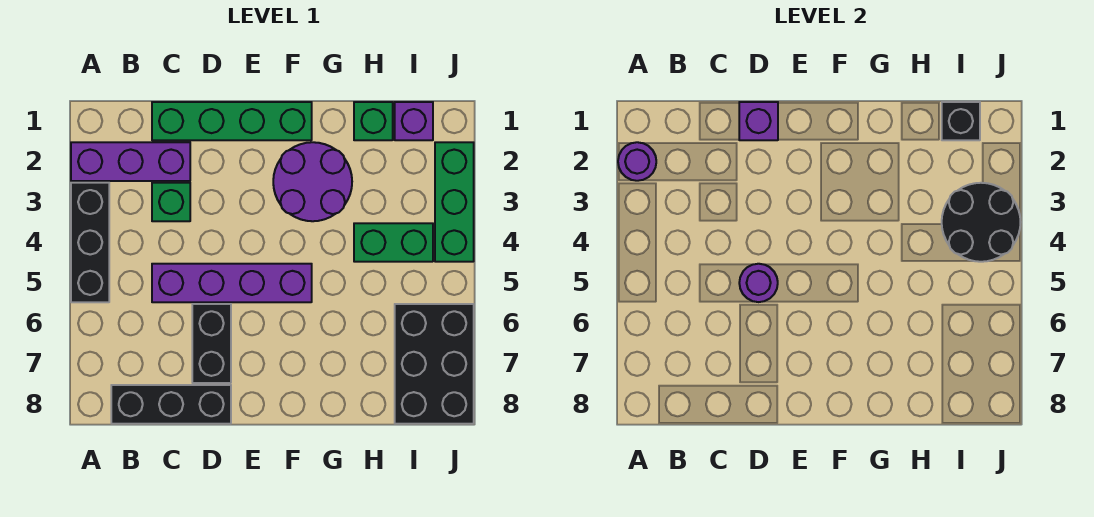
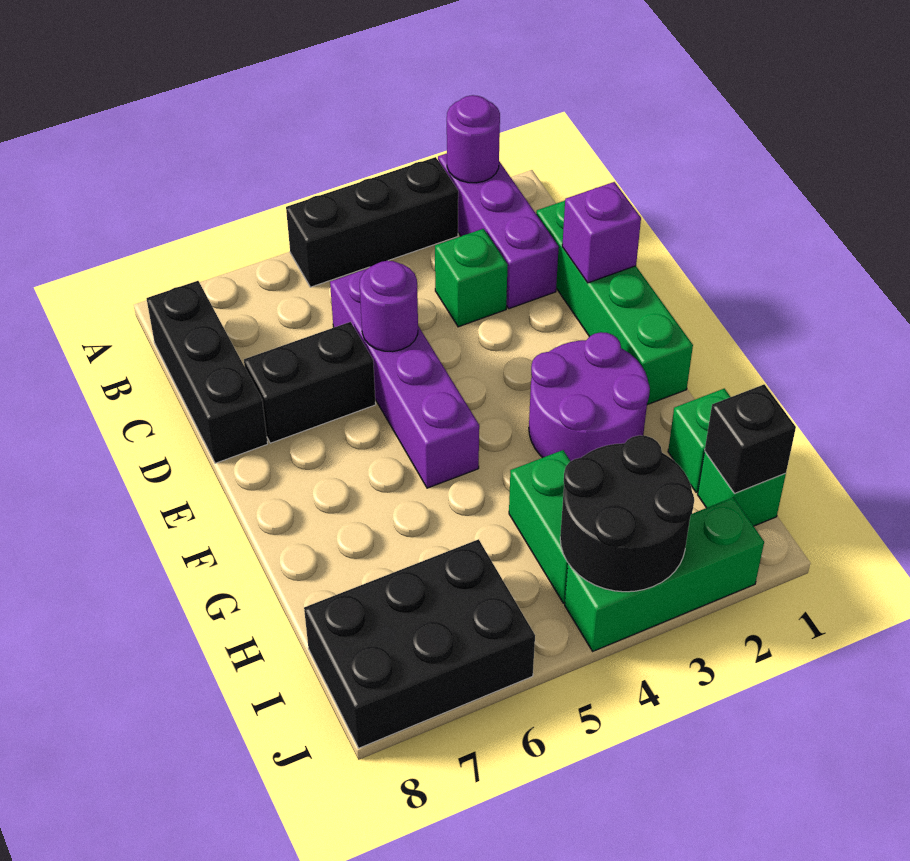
purple brick I1 level 1 -> green brick I1 level 1

